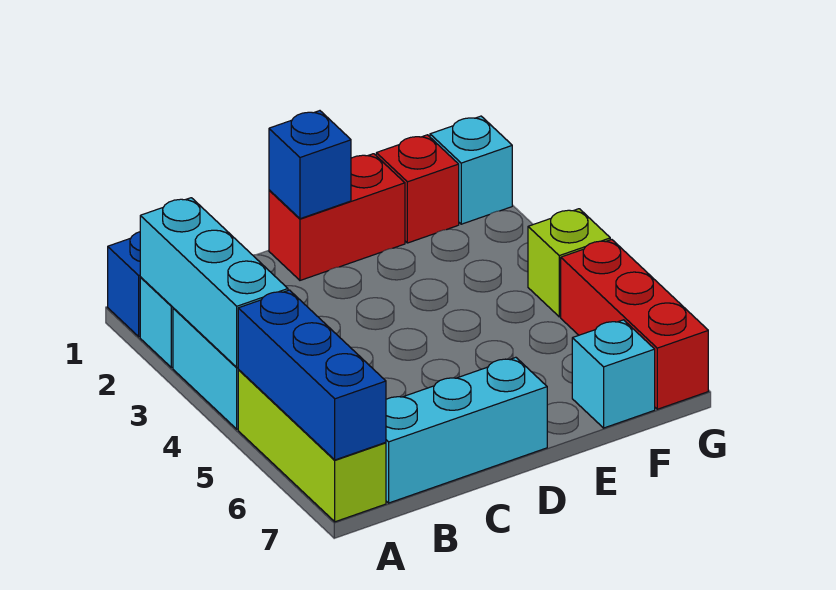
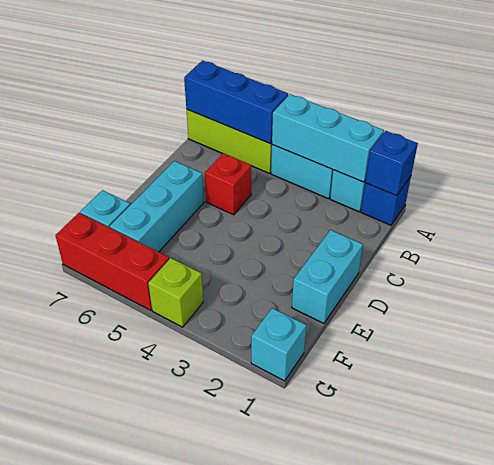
cyan brick B7:D7 level 1 -> cyan brick D6:F6 level 1
red brick D1:E1 level 1 -> cyan brick D1:E1 level 1
blue brick D1 level 2 -> blue brick A1 level 2
red brick F1 level 1 -> red brick C5 level 1

